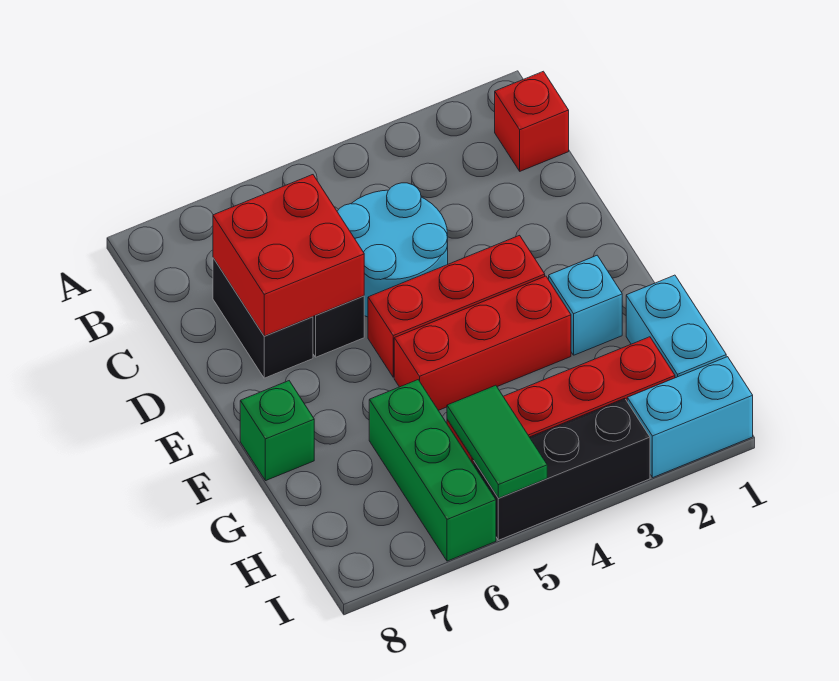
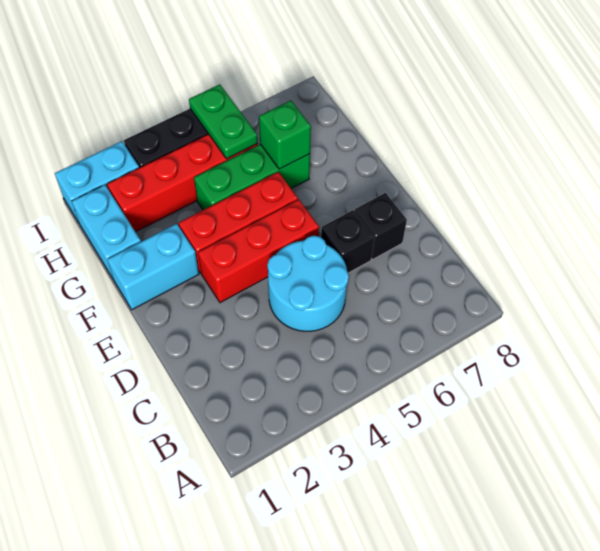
red brick B1 level 1 -> none
red brick C6:D7 level 2 -> none
black brick C7:D7 level 1 -> black brick D7 level 1
cyan brick F2 level 1 -> cyan brick F1:F2 level 1
green brick F8 level 1 -> green brick G6 level 2
green brick G6:I6 level 1 -> green brick G4:G6 level 1
green tile H5:I5 level 2 -> green plate H5:I5 level 2

